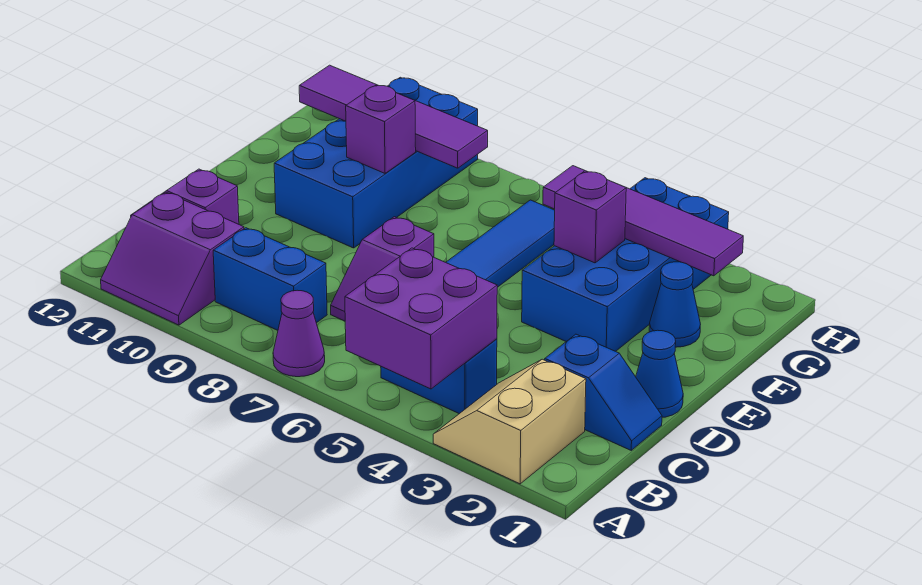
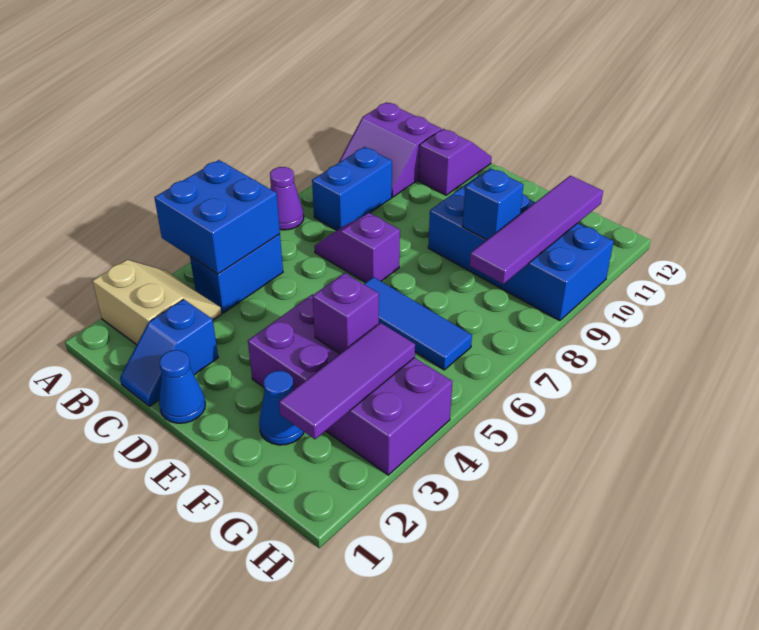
purple brick A4:B5 level 2 -> blue brick A4:B5 level 2
purple slope A10:B11 level 1 top B -> purple slope A10:B11 level 1 top 11
blue brick E3:H4 level 1 -> purple brick E3:H4 level 1
purple brick F9 level 2 -> blue brick F9 level 2
purple tile G2:G5 level 2 -> purple tile G2:G4 level 2

